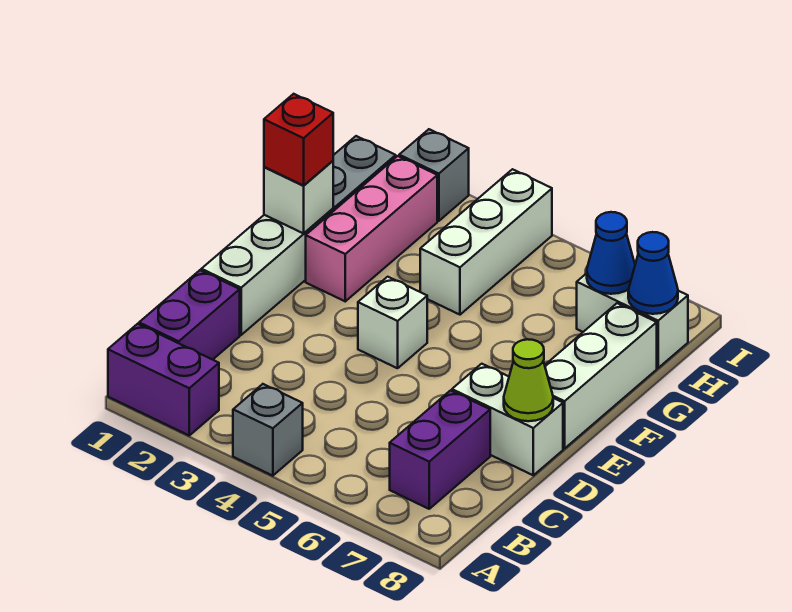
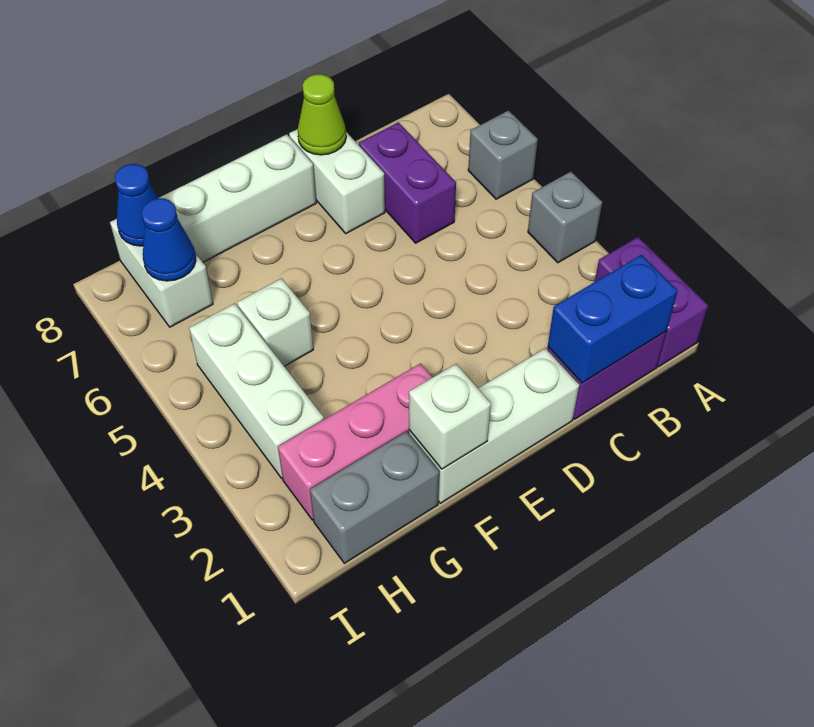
none -> blue brick B1:C1 level 2
purple brick B7:C7 level 1 -> purple brick C6:C7 level 1
white brick E4 level 1 -> white brick G5 level 1
red brick F1 level 3 -> none
white brick G4:I4 level 1 -> white brick H3:H5 level 1
grey brick I2 level 1 -> grey brick A6 level 1

